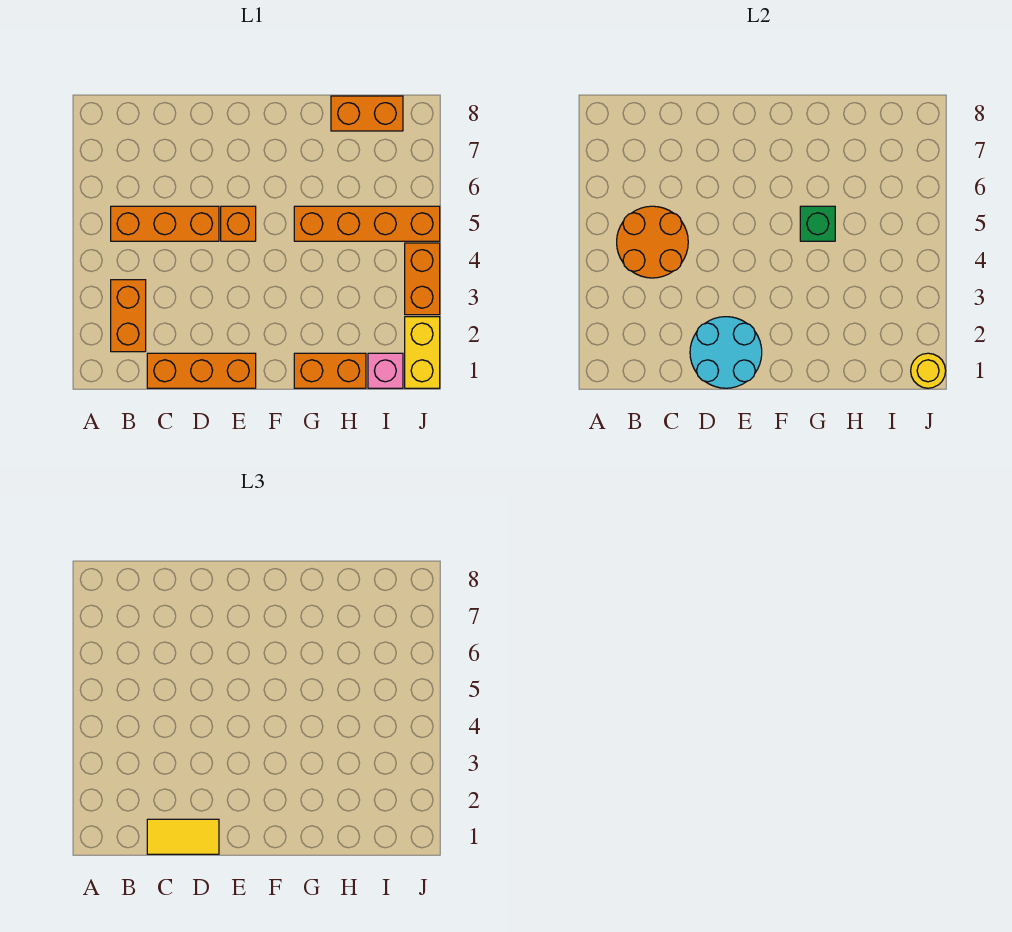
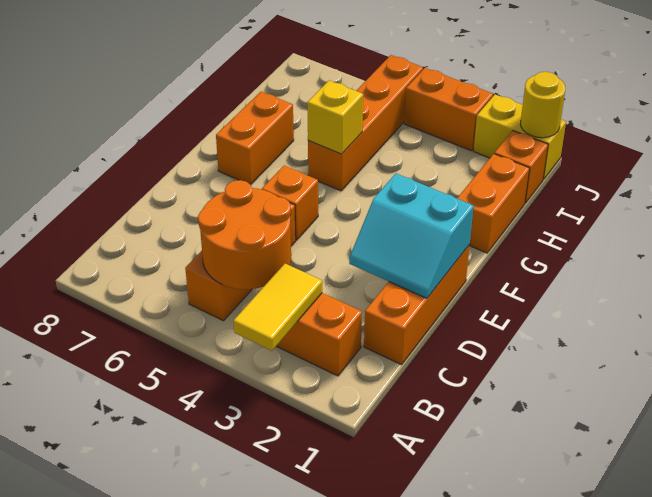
yellow tile C1:D1 level 3 -> yellow tile A3:B3 level 2
cyan round brick D1:E2 level 2 -> cyan slope D1:E2 level 2 top E
green brick G5 level 2 -> yellow brick G5 level 2
orange brick H8:I8 level 1 -> orange brick F7:G7 level 1
pink brick I1 level 1 -> orange brick I1 level 1

